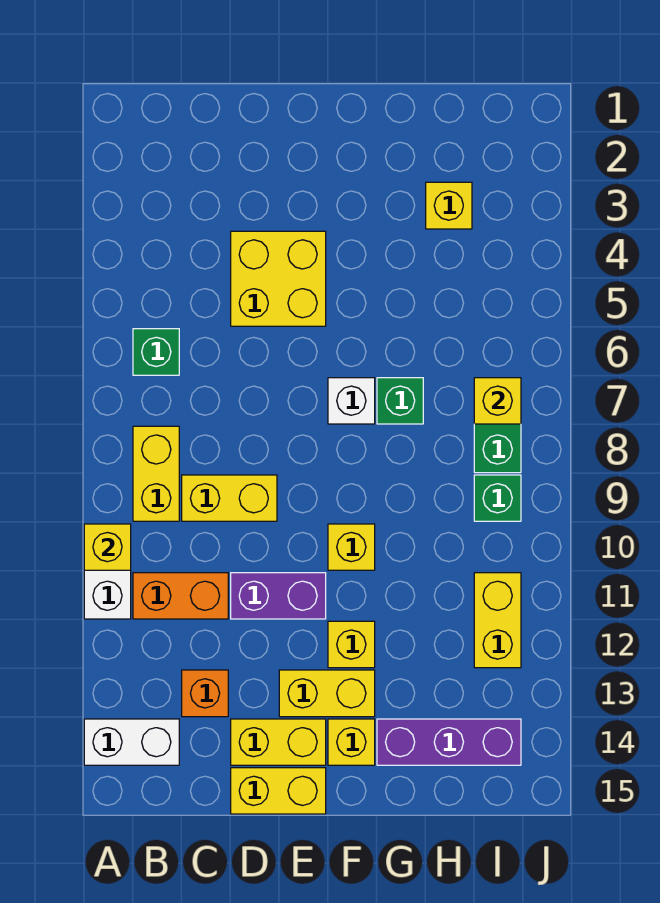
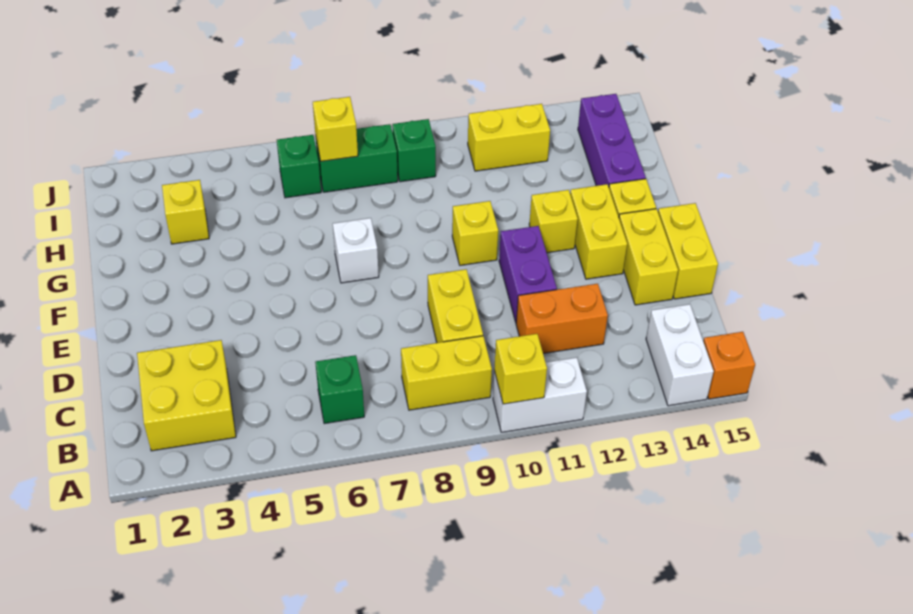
orange brick B11:C11 level 1 -> orange brick C11:C12 level 1
orange brick C13 level 1 -> orange brick A15 level 1
yellow brick D4:E5 level 1 -> yellow brick B2:C3 level 1
green brick G7 level 1 -> green brick I6 level 1

